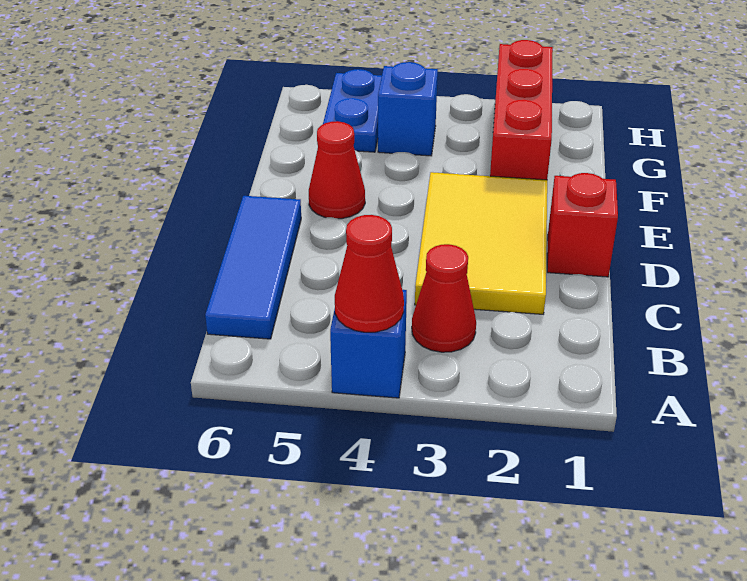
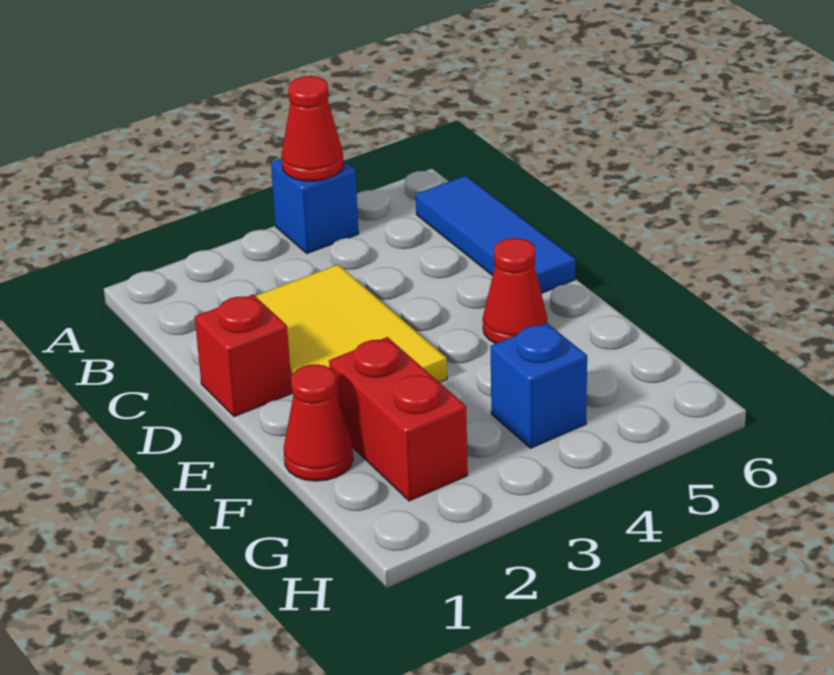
red cone B3 level 1 -> red cone F1 level 1
red brick F2:H2 level 1 -> red brick F2:G2 level 1
blue plate G5:H5 level 1 -> none

